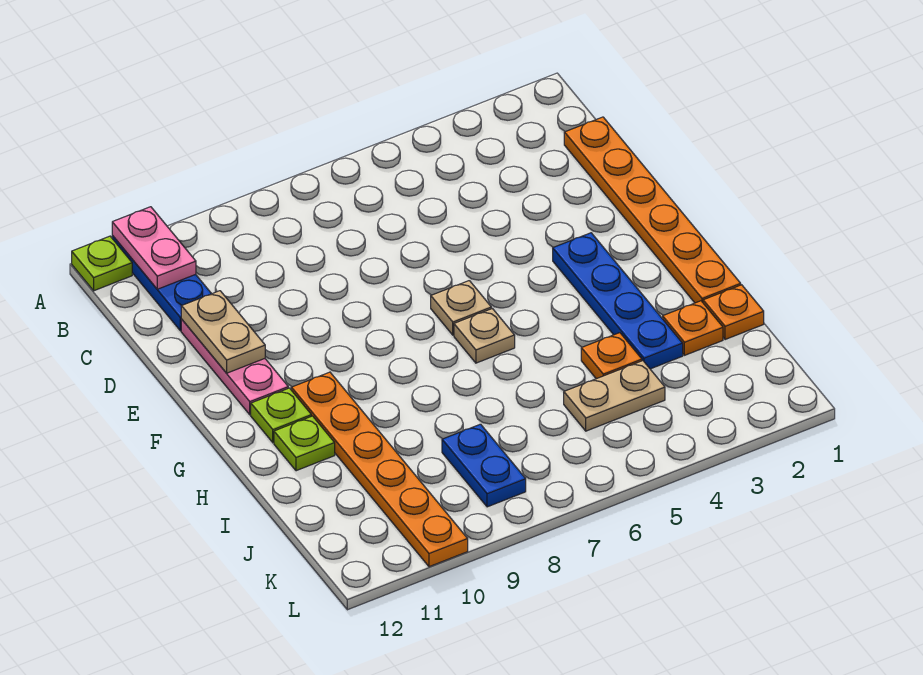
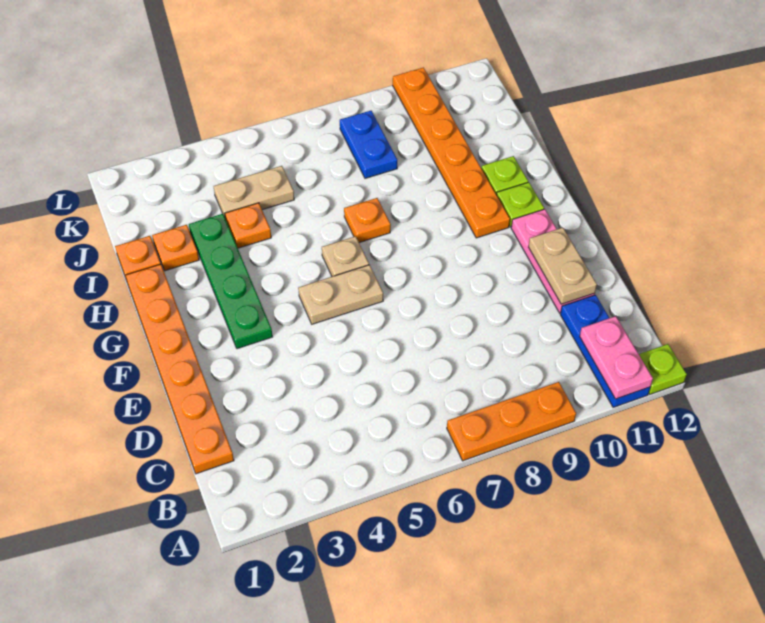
none -> orange plate A7:A9 level 1
blue plate F3:I3 level 1 -> green plate F3:I3 level 1
tan plate F6 level 1 -> tan plate F5:F6 level 1
none -> orange plate H7 level 1

